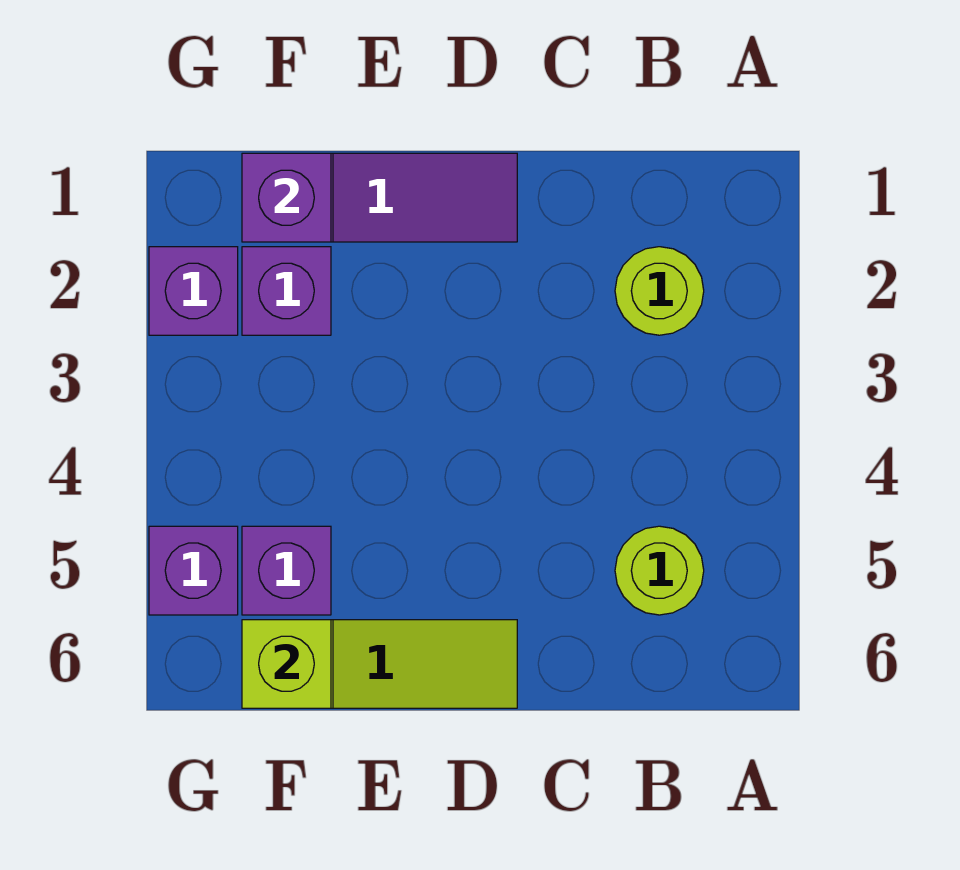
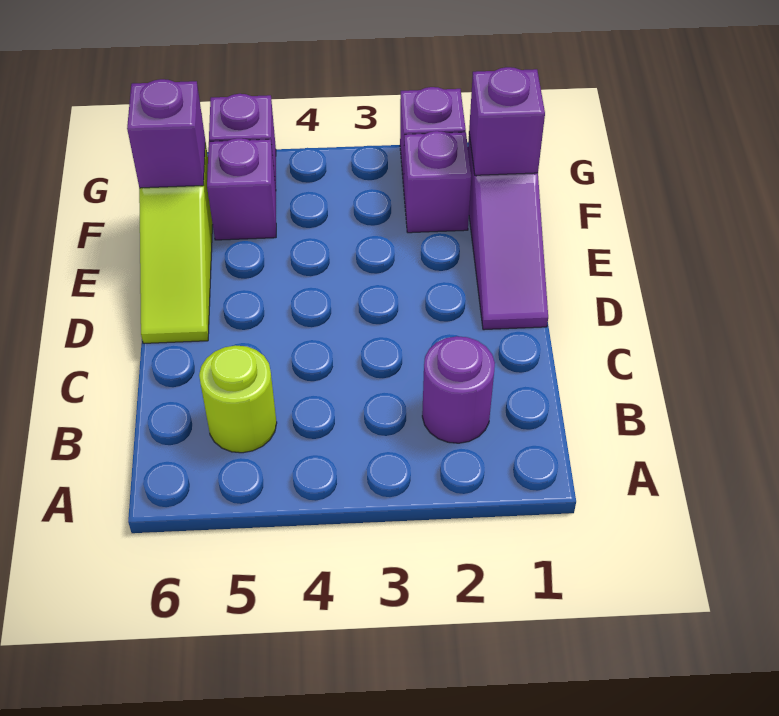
lime round brick B2 level 1 -> purple round brick B2 level 1
lime brick F6 level 2 -> purple brick F6 level 2

